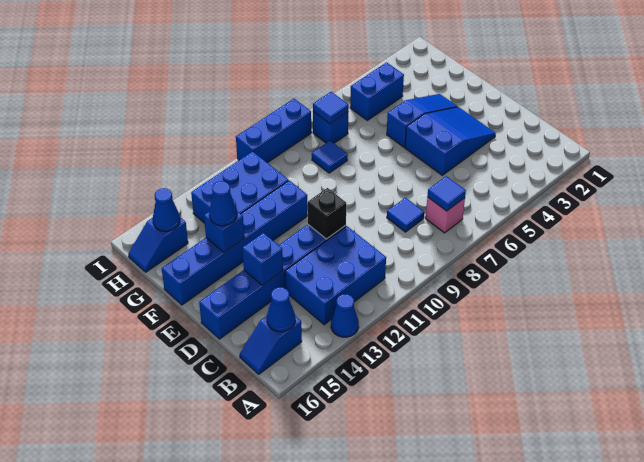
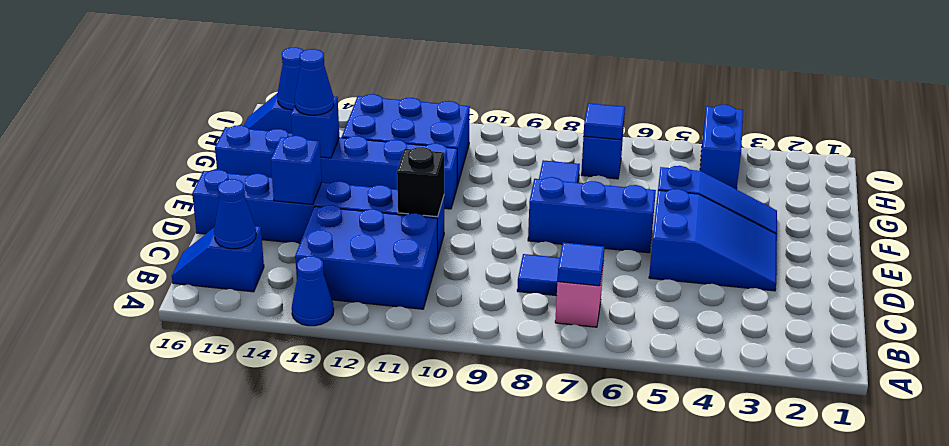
blue brick H4:H5 level 1 -> blue brick H4:I4 level 1
blue brick I8:I10 level 1 -> blue brick E6:E8 level 1

